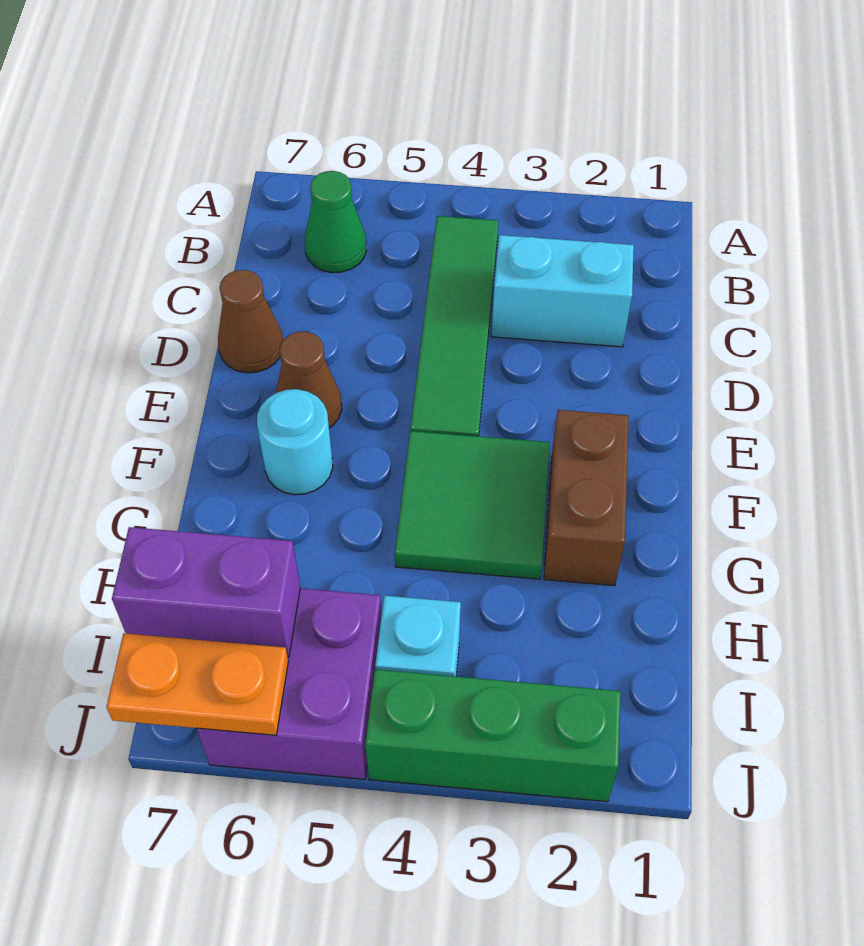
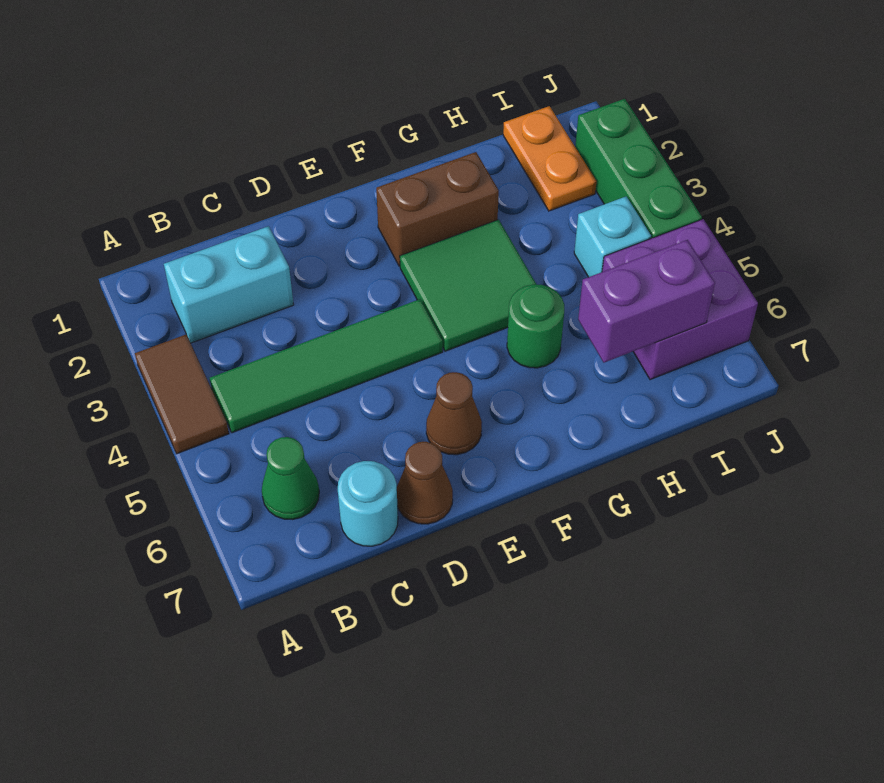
none -> brown tile A3:A4 level 1
cyan brick C2:C3 level 1 -> cyan brick B2:C2 level 1
cyan round brick F6 level 1 -> cyan round brick C7 level 1
none -> green round brick G5 level 1
purple brick I6:I7 level 2 -> purple brick H6:I6 level 2
orange plate J6:J7 level 2 -> orange plate I1:I2 level 1

